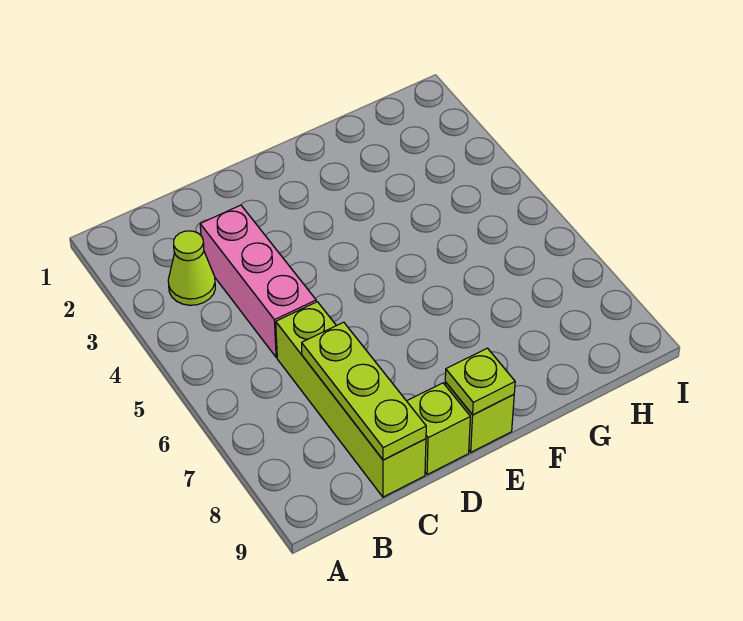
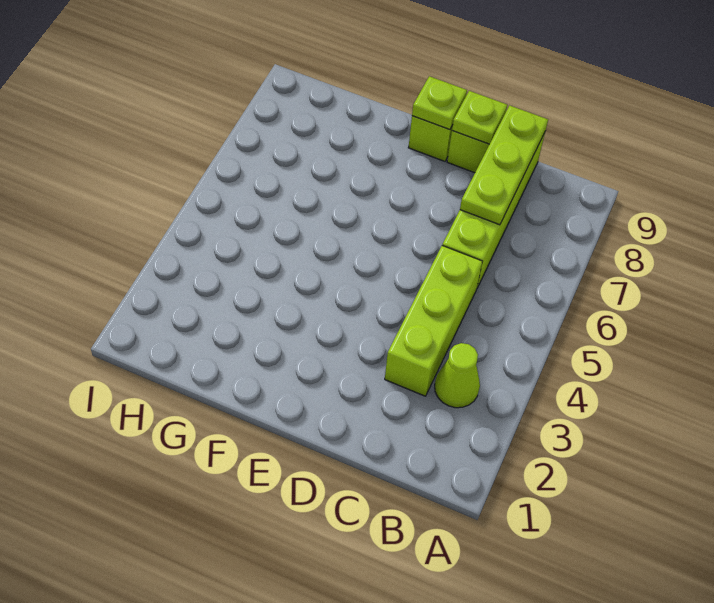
pink brick C3:C5 level 1 -> lime brick C3:C5 level 1
none -> lime plate D9 level 2

